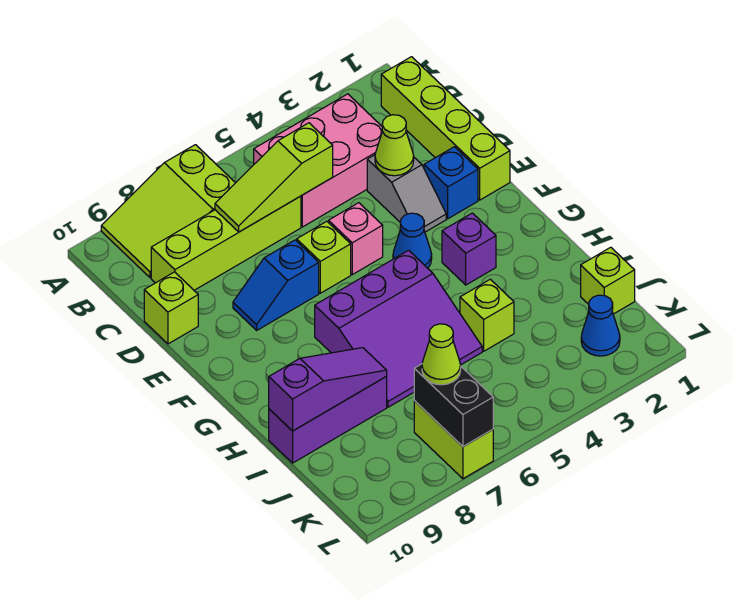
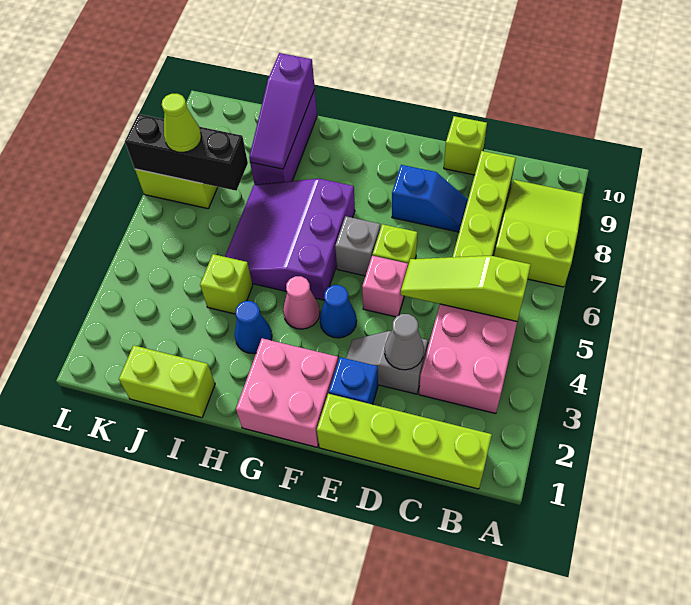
lime slope C5:C7 level 2 top 5 -> lime slope B5:D5 level 2 top B
lime cone D3 level 2 -> grey cone D3 level 2
blue slope E7:E8 level 1 top 7 -> blue slope D8:E8 level 1 top E
none -> pink brick F1:G2 level 1
none -> grey brick F6 level 1
purple brick G3 level 1 -> none
none -> pink cone G4 level 1
lime brick J1 level 1 -> lime brick I1:J1 level 1
blue cone K2 level 1 -> blue cone H3 level 1
black brick K7:L7 level 2 -> black brick J7:L7 level 2

